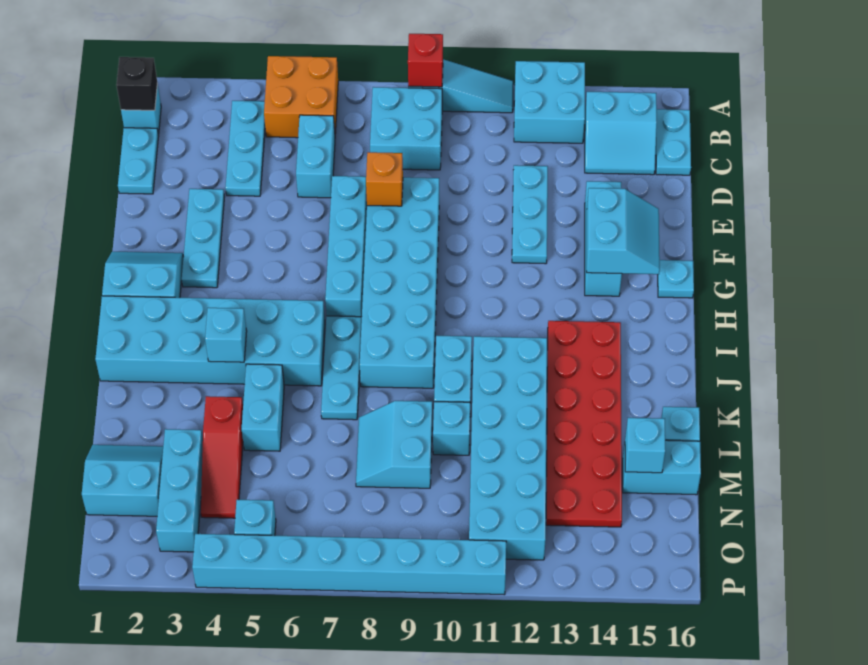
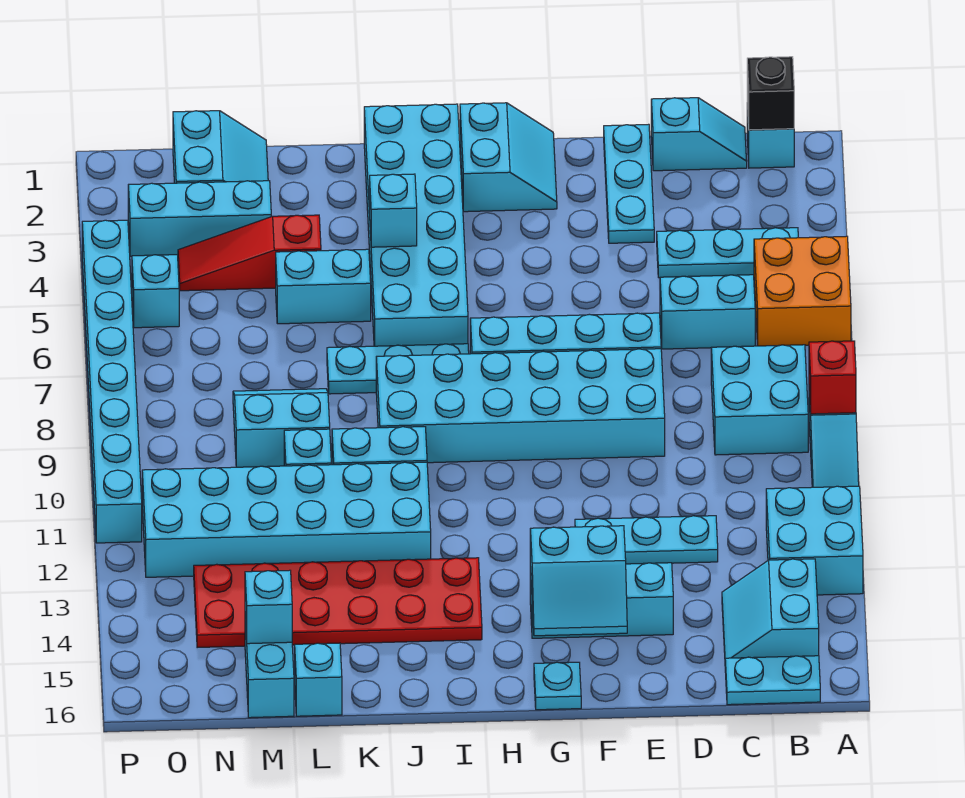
cyan plate C1:D1 level 1 -> cyan slope C1:D1 level 1 top D
cyan plate E3:G3 level 1 -> cyan plate E1:E3 level 1
orange brick E8 level 2 -> none

